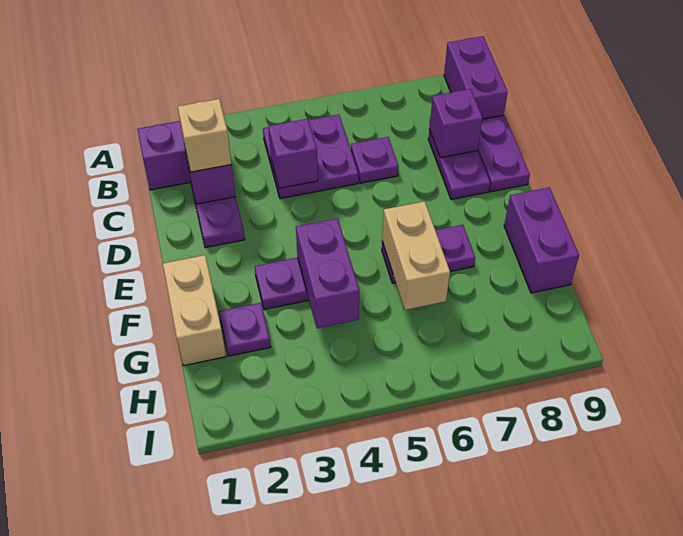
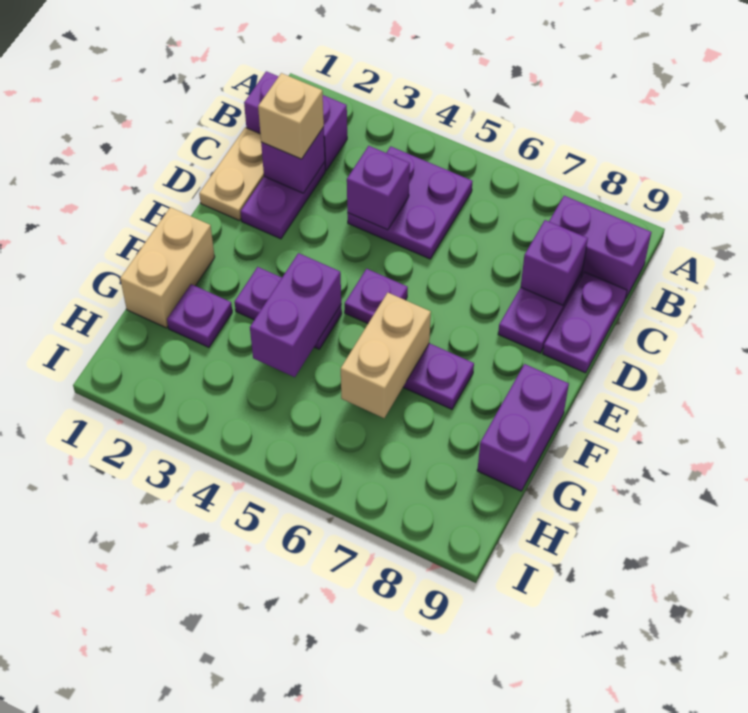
purple brick A9:B9 level 1 -> purple brick B8:B9 level 1
none -> tan plate C1:D1 level 1
purple plate C6 level 1 -> purple plate E5 level 1

